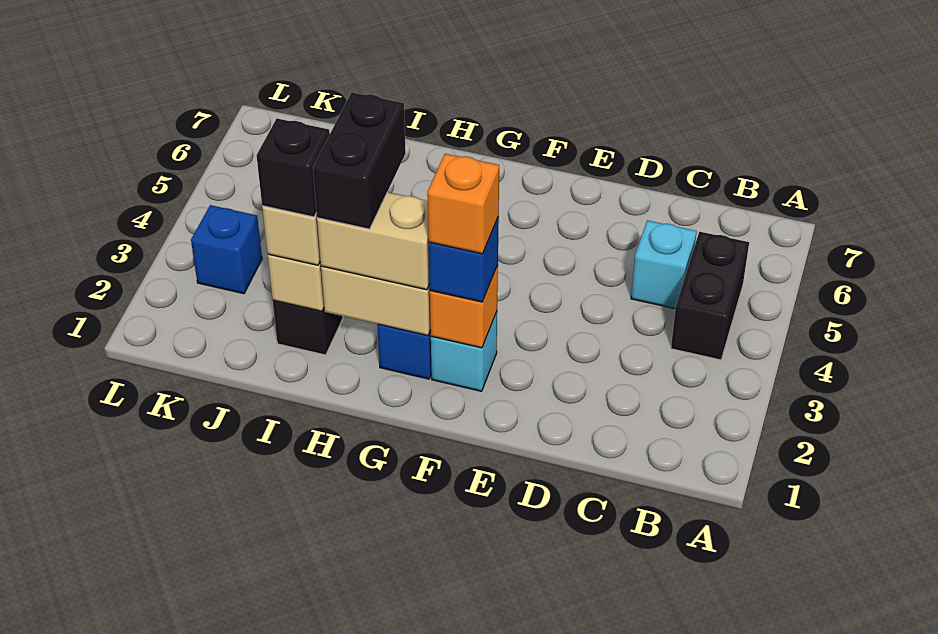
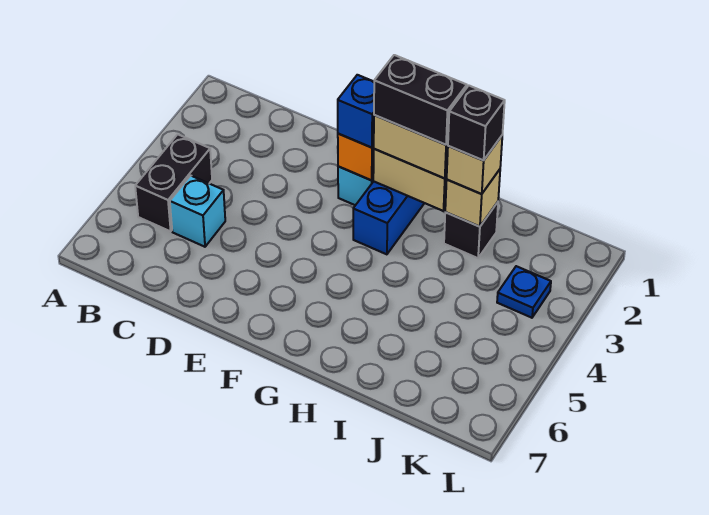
orange brick F2 level 4 -> none
black brick H2:H3 level 4 -> black brick G2:H2 level 4
blue brick K3 level 1 -> blue plate K3 level 1

